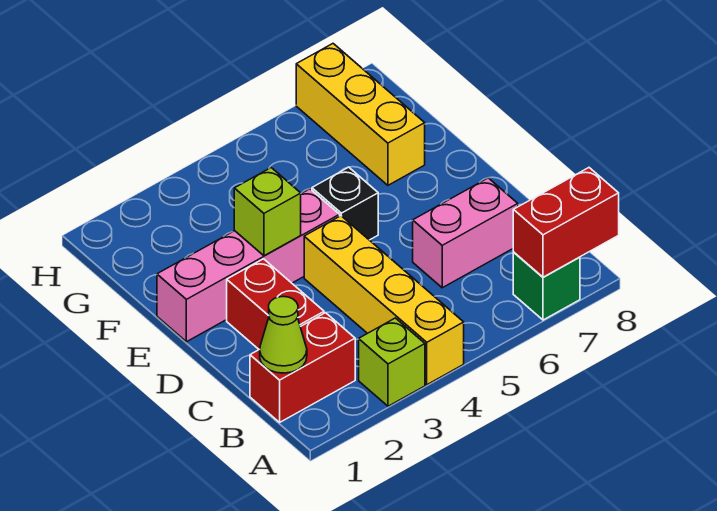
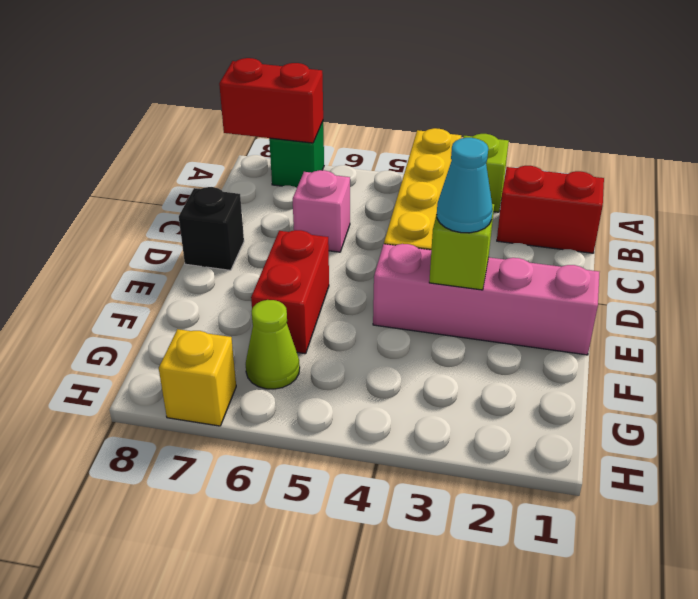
lime cone B1 level 2 -> lime cone G6 level 1
red brick C2:D2 level 1 -> red brick E6:F6 level 1
pink brick C6:C7 level 1 -> pink brick C6 level 1
none -> cyan cone E3 level 3
black brick E5 level 1 -> black brick D8 level 1
yellow brick F7:H7 level 1 -> yellow brick H7 level 1

